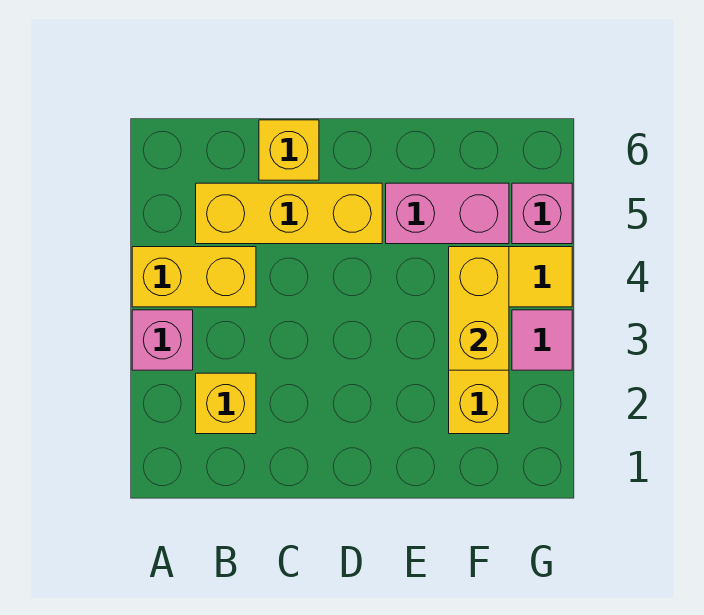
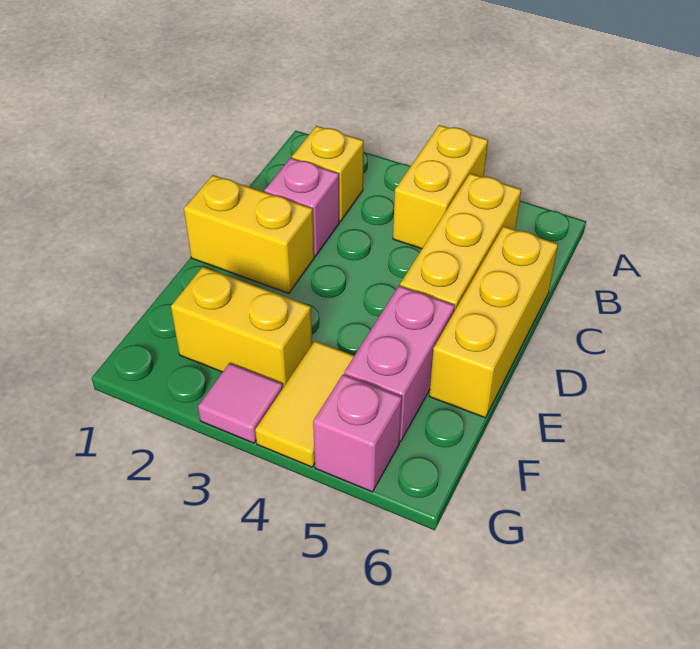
pink brick A3 level 1 -> pink brick C2 level 1
yellow brick C6 level 1 -> yellow brick C6:E6 level 1
yellow brick F3:F4 level 2 -> yellow brick D1:D2 level 1

